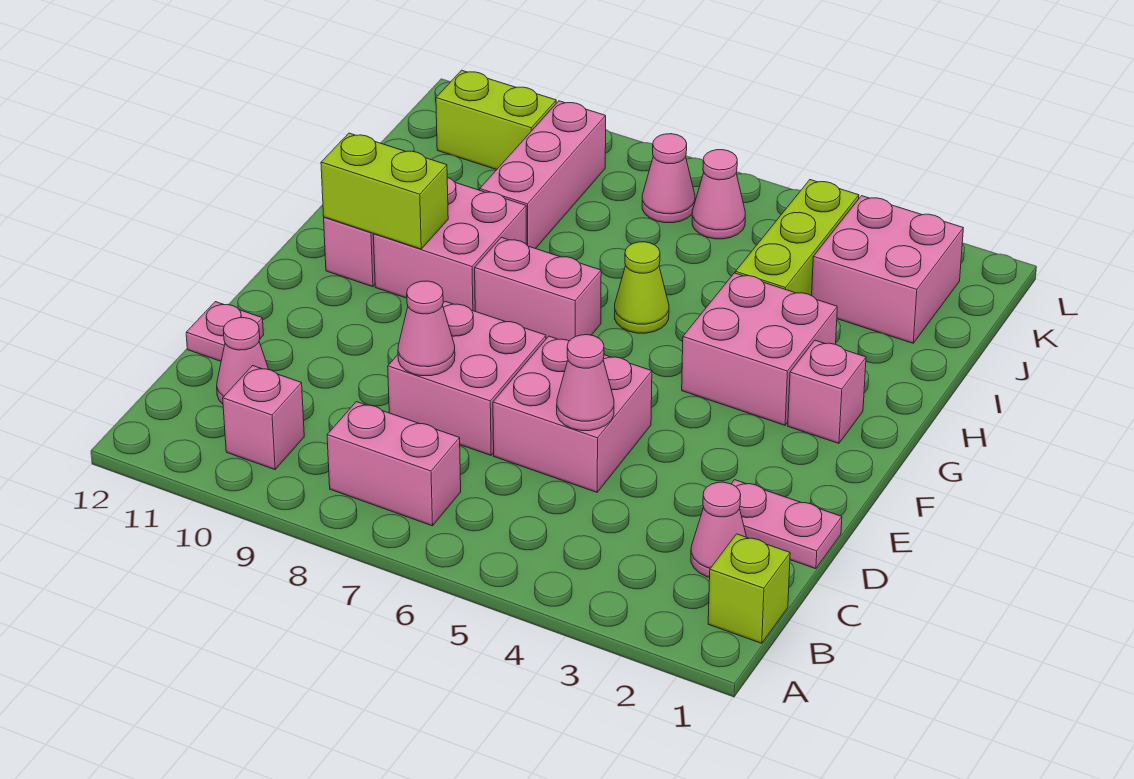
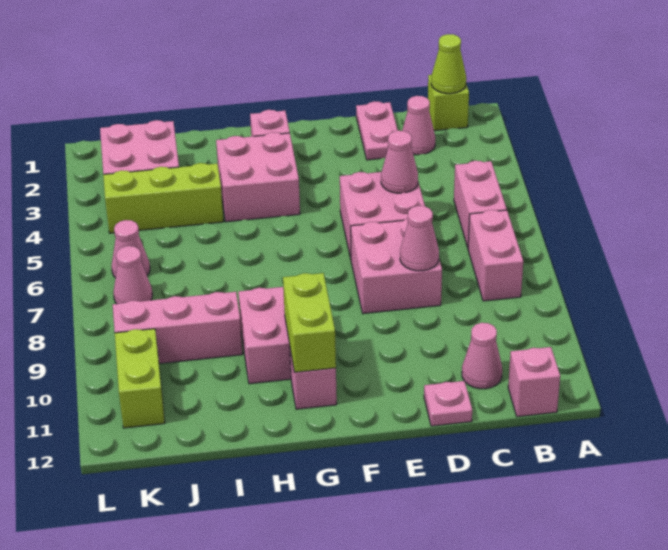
pink brick B10 level 1 -> pink brick B12 level 1
pink brick G7:G8 level 1 -> pink brick B5:B6 level 1
lime cone H6 level 1 -> lime cone B1 level 2

